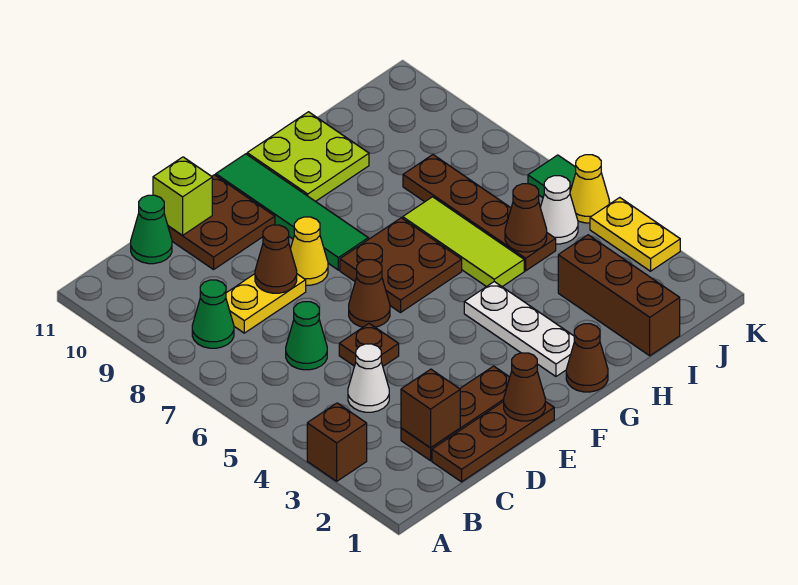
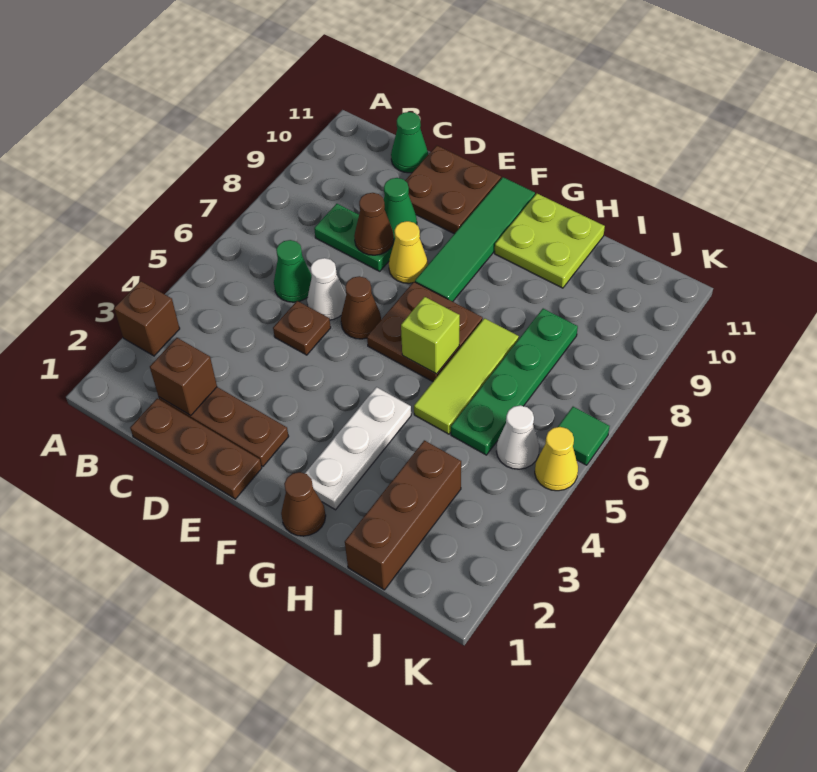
green cone B8 level 1 -> green cone D9 level 1
white cone C4 level 1 -> white cone D6 level 1
yellow plate C8:D8 level 1 -> green plate C8:D8 level 1
lime brick D11 level 2 -> lime brick G6 level 2
brown cone E1 level 2 -> none
brown plate I5:I8 level 1 -> green plate I5:I8 level 1
brown cone I5 level 2 -> none
yellow plate K3:K4 level 1 -> none

